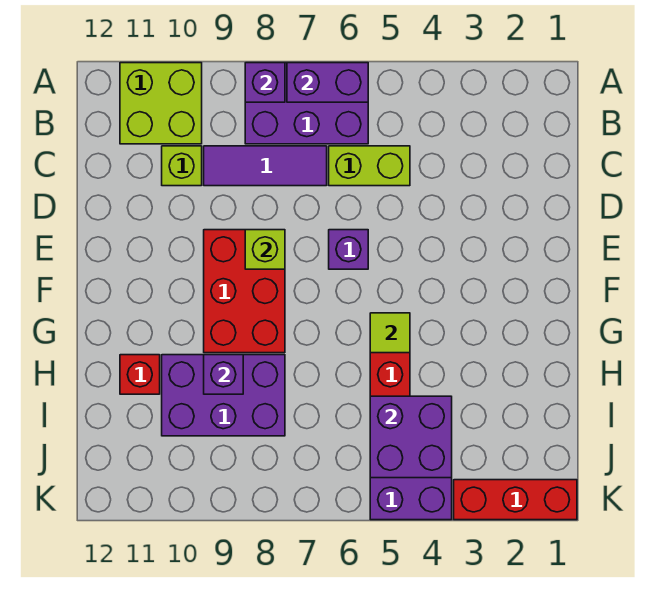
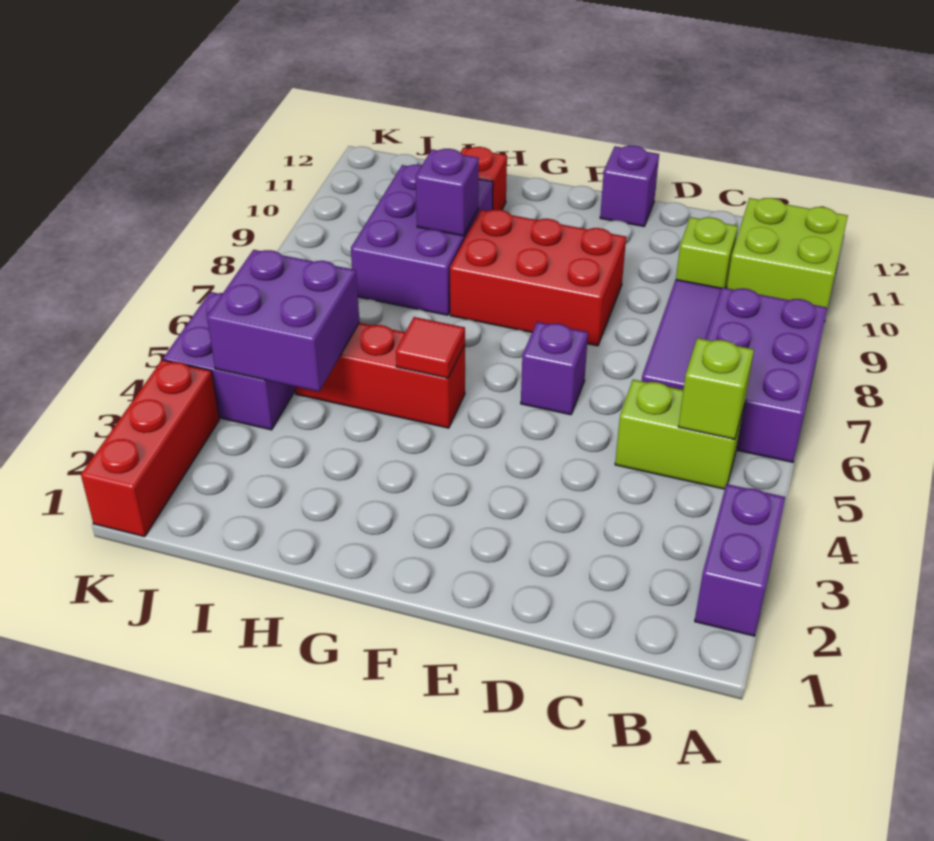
purple brick A6:A7 level 2 -> purple brick A2:A3 level 1
purple brick A8 level 2 -> purple brick E12 level 1
lime brick C5:C6 level 1 -> lime brick B5:C5 level 1
lime brick E8 level 2 -> lime brick B5 level 2
lime tile G5 level 2 -> red tile G5 level 2

